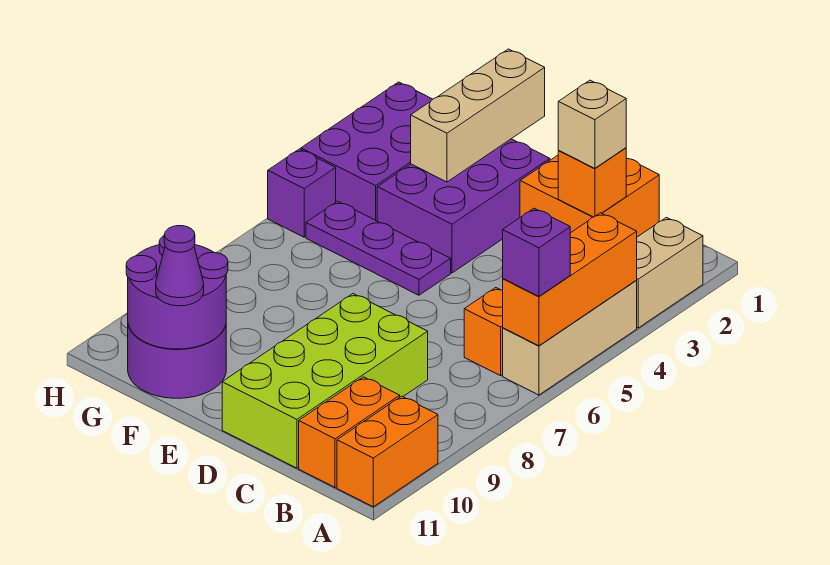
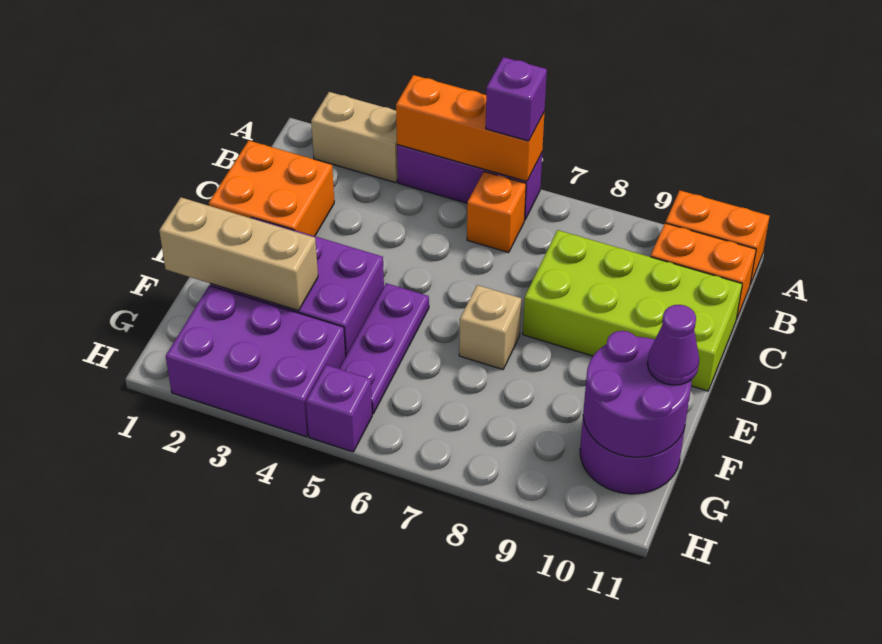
tan brick A4:A6 level 1 -> purple brick A4:A6 level 1
orange brick C2 level 2 -> none
tan brick C2 level 3 -> tan brick E7 level 1

